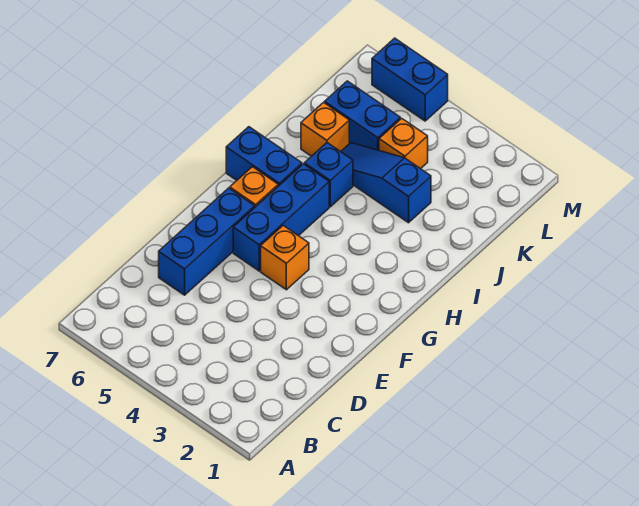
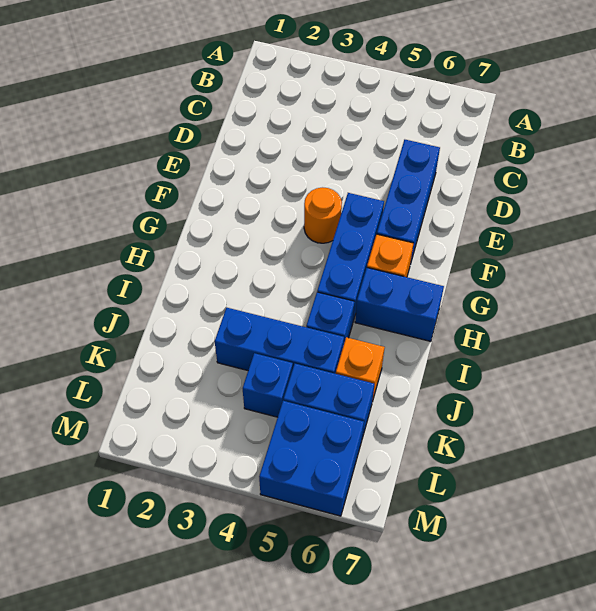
orange brick F4 level 1 -> orange round brick F4 level 1
blue slope J3:J5 level 1 top 3 -> blue brick J3:J5 level 1
orange brick K4 level 1 -> blue brick K4 level 1
blue brick M5:M6 level 1 -> blue brick L5:M6 level 1

